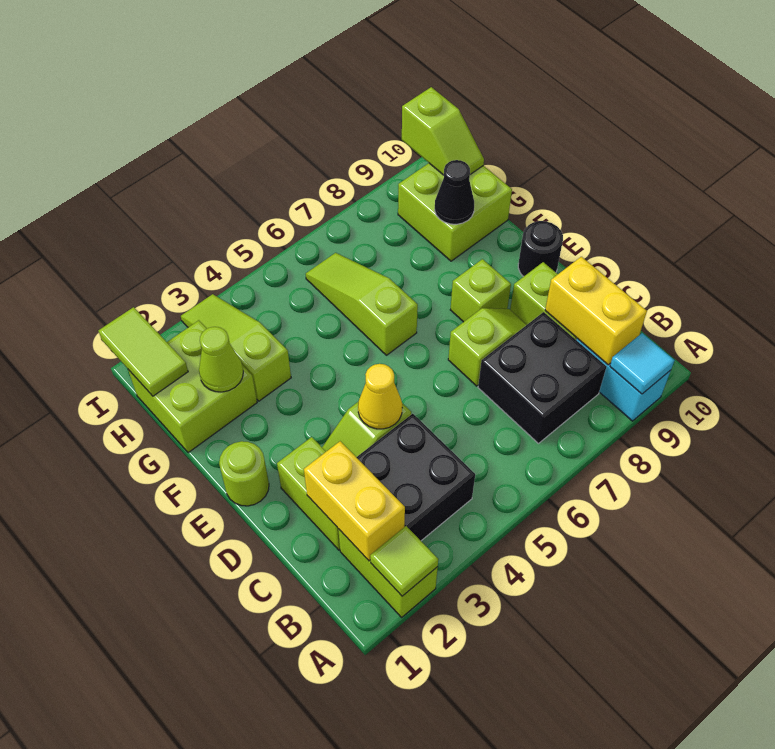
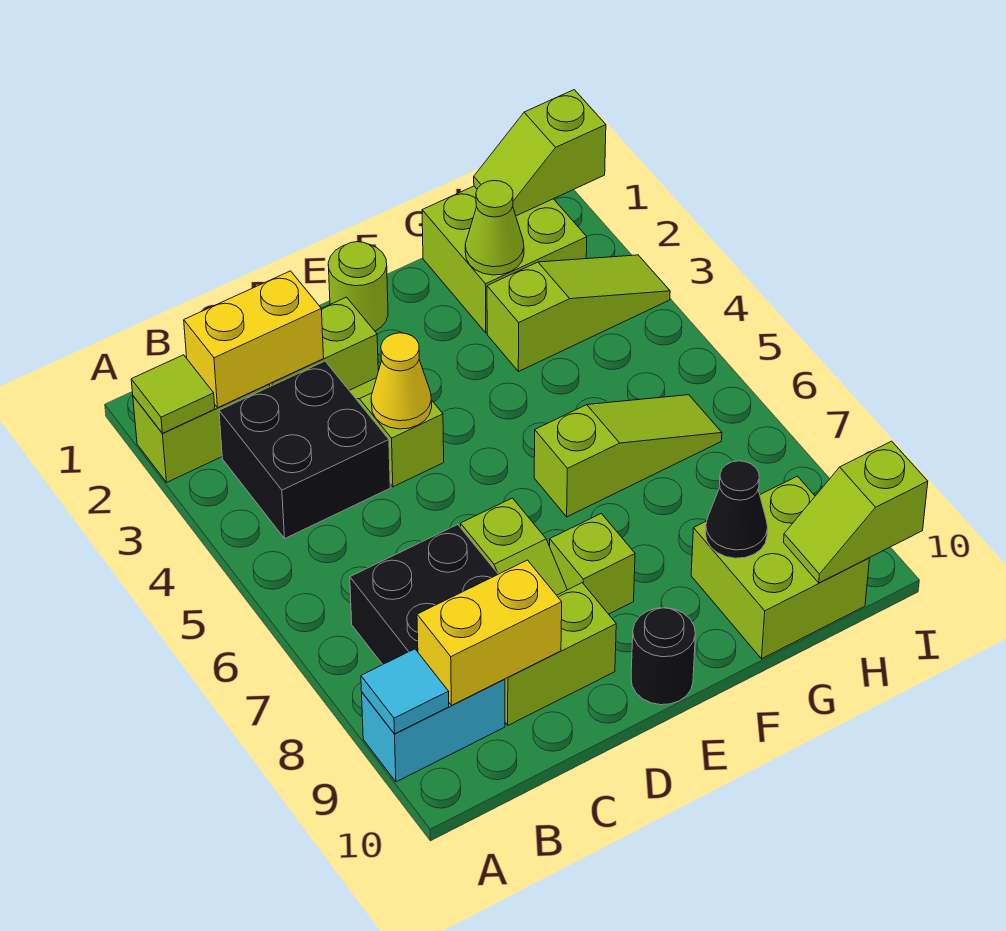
lime tile H1:I1 level 2 -> lime slope H1:I1 level 2 top I

